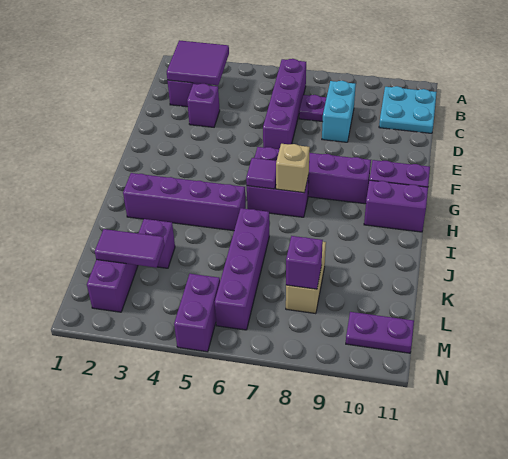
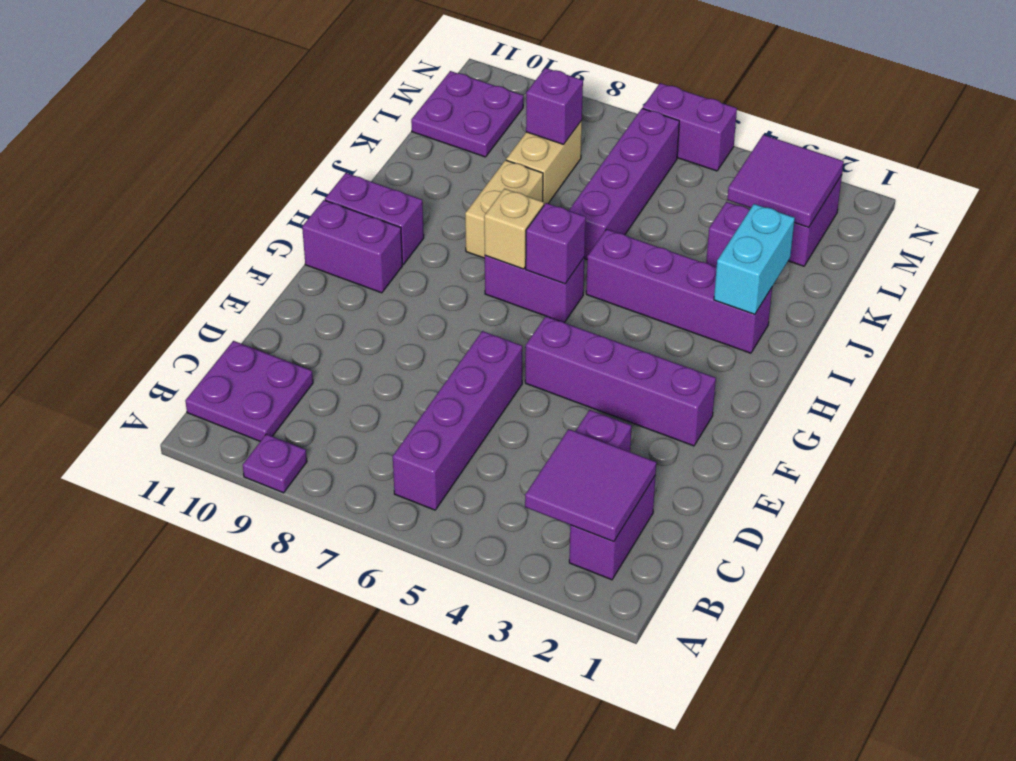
cyan plate B10:C11 level 1 -> purple plate B10:C11 level 1
purple plate C7 level 1 -> purple plate A9 level 1
cyan brick C8:D8 level 1 -> cyan brick I2:J2 level 2
purple brick G6:G9 level 1 -> purple brick F2:F5 level 1
purple tile H6 level 2 -> purple brick H6 level 2
none -> tan brick I8:J8 level 1
purple tile L2:L3 level 2 -> purple tile L2:M3 level 2
purple brick M5:N5 level 1 -> purple brick N5:N6 level 1
purple plate M10:M11 level 1 -> purple plate L10:M11 level 1

